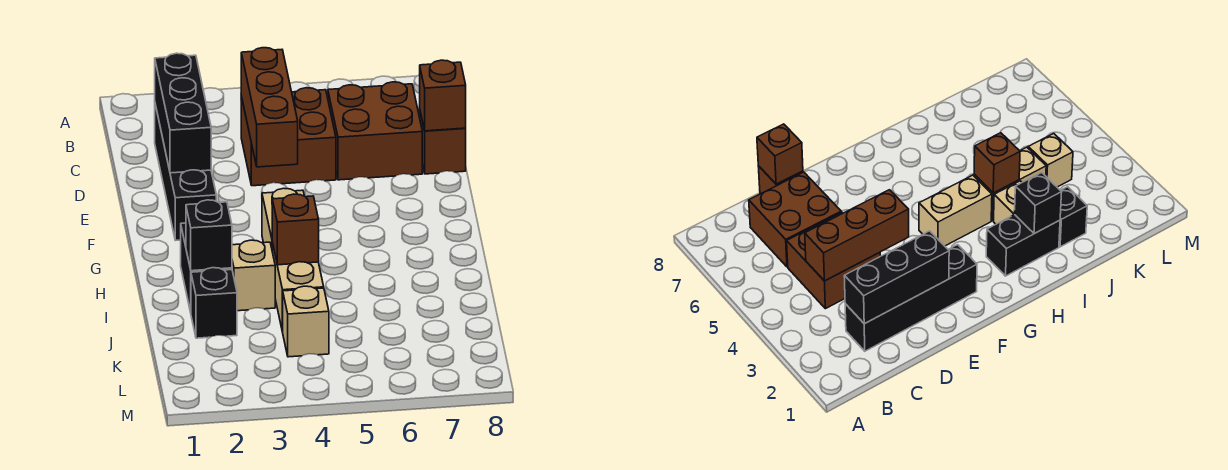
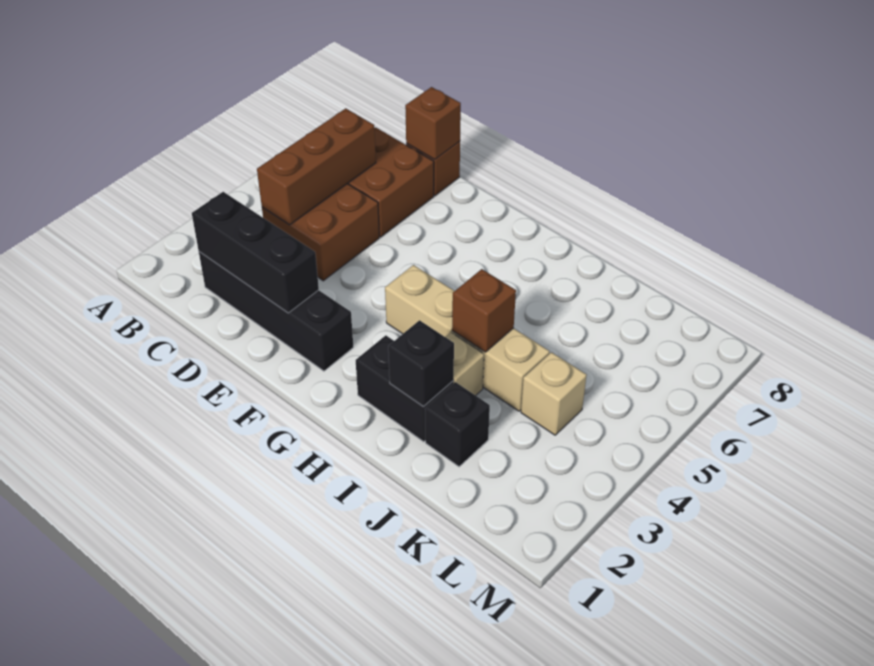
brown brick C4:E4 level 2 -> brown brick C4:C6 level 2

